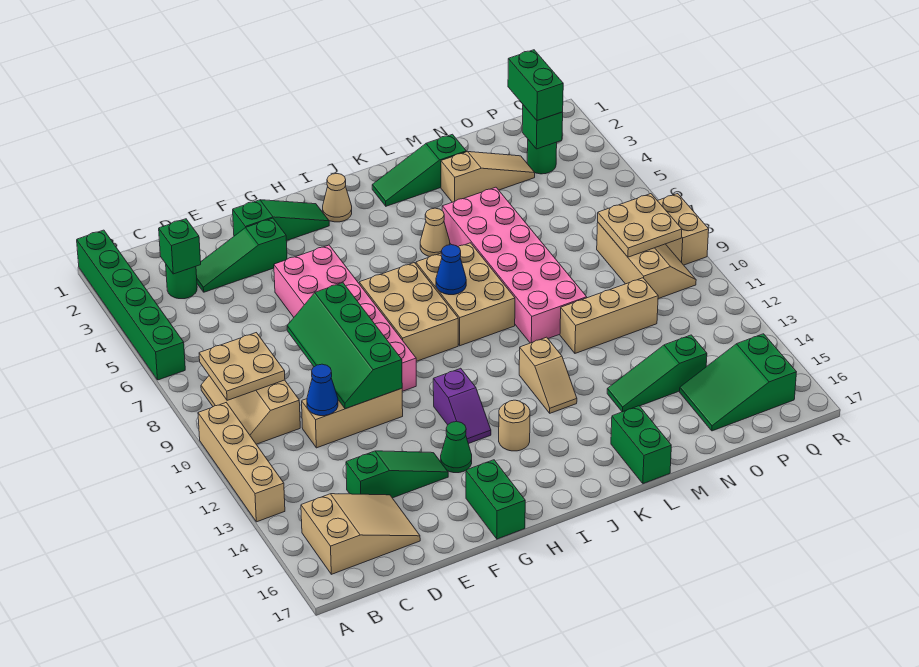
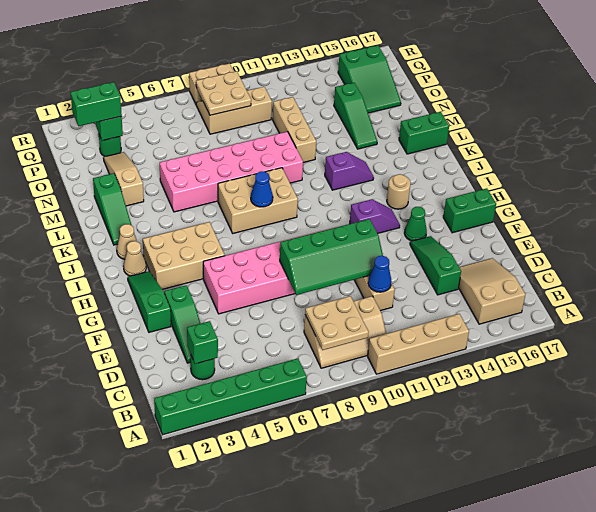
tan brick H7:I9 level 1 -> tan brick H3:I5 level 1
tan cone K5 level 1 -> tan cone J2 level 1
tan slope K12:K13 level 1 top 12 -> purple slope K12:K13 level 1 top 12

